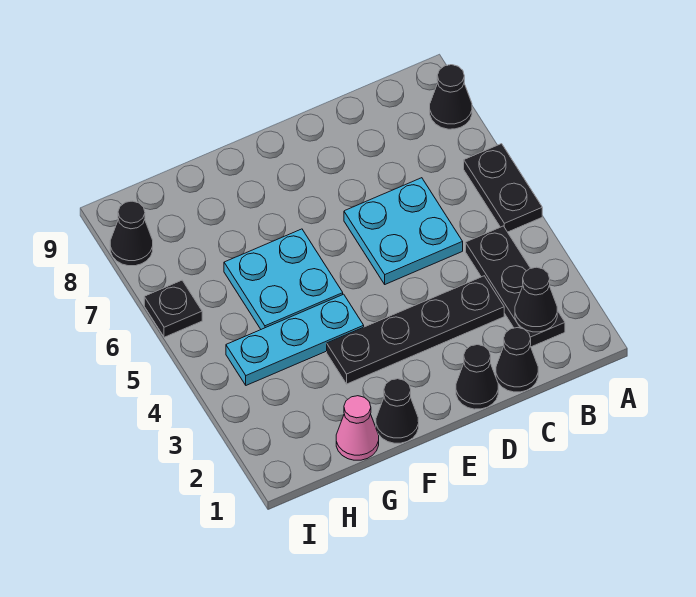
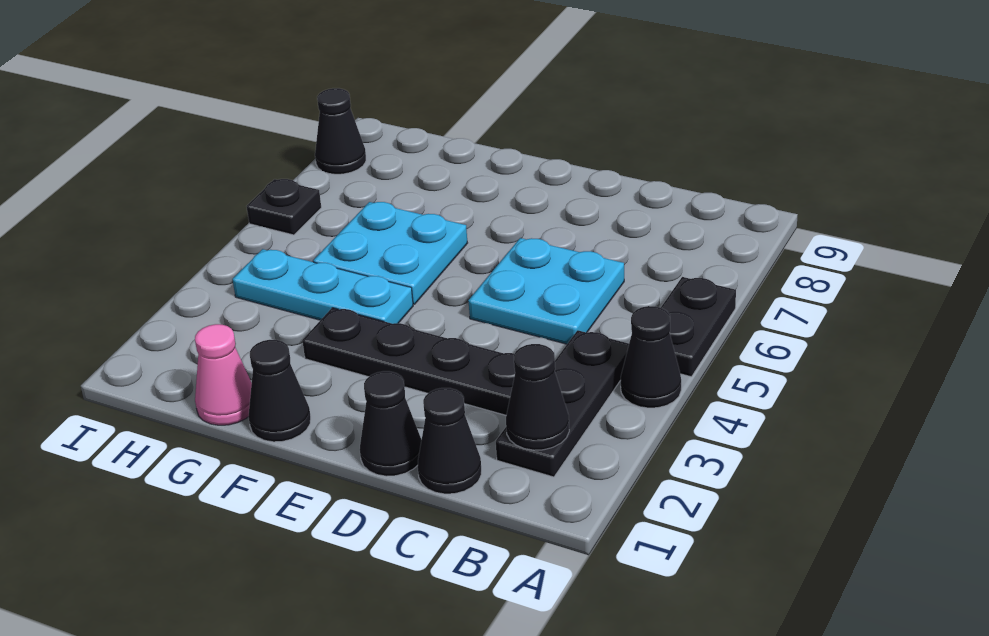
black cone A8 level 1 -> black cone A4 level 1

